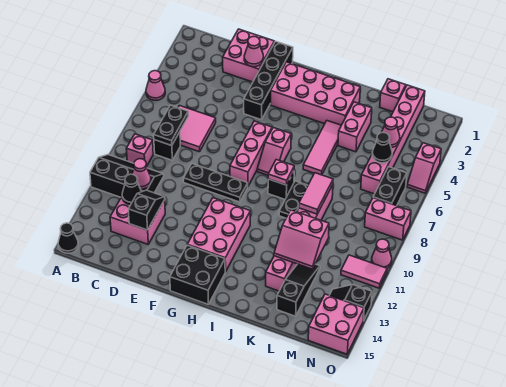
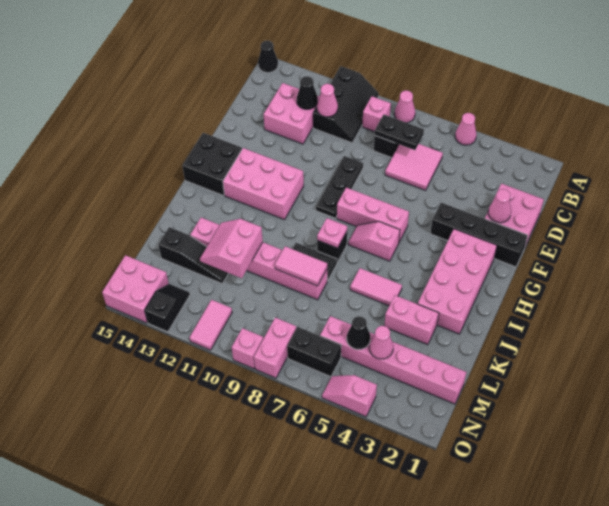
black slope D12:D13 level 2 top 13 -> none
pink tile J4:J6 level 1 -> pink tile J5:J6 level 1
pink brick L1 level 1 -> pink brick O9 level 1
pink cone O10 level 1 -> pink cone A8 level 1

